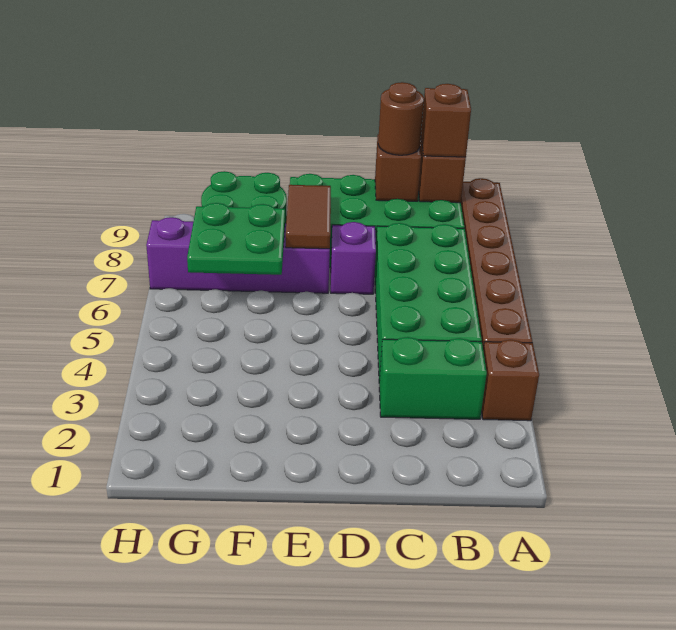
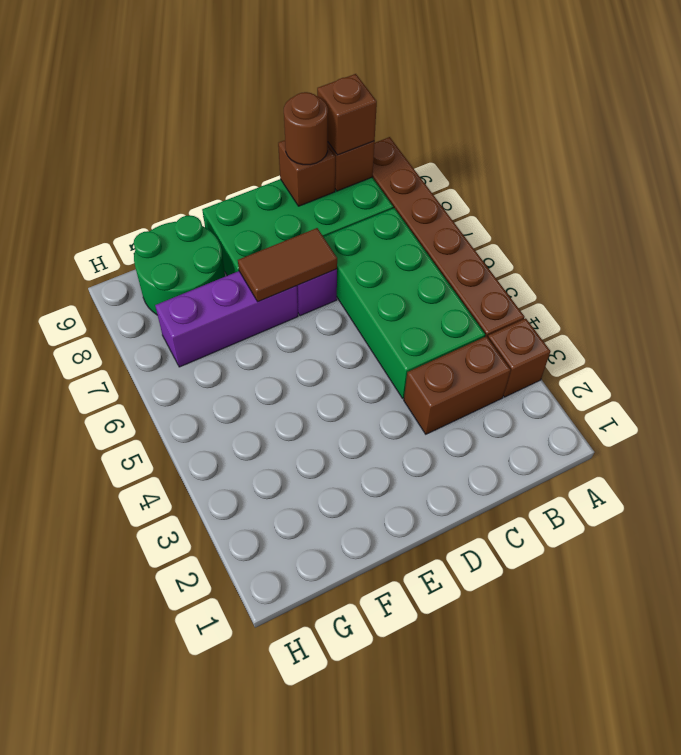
green brick B3:C3 level 1 -> brown brick B3:C3 level 1
purple brick E7:H7 level 1 -> purple brick E7:G7 level 1
brown tile E7:E8 level 2 -> brown tile D7:E7 level 2
green plate F6:G7 level 2 -> none

